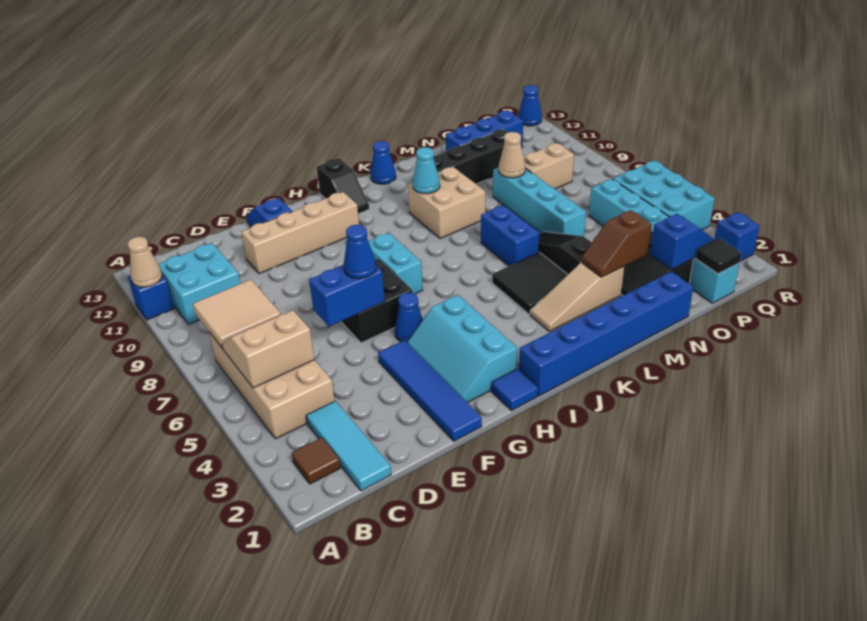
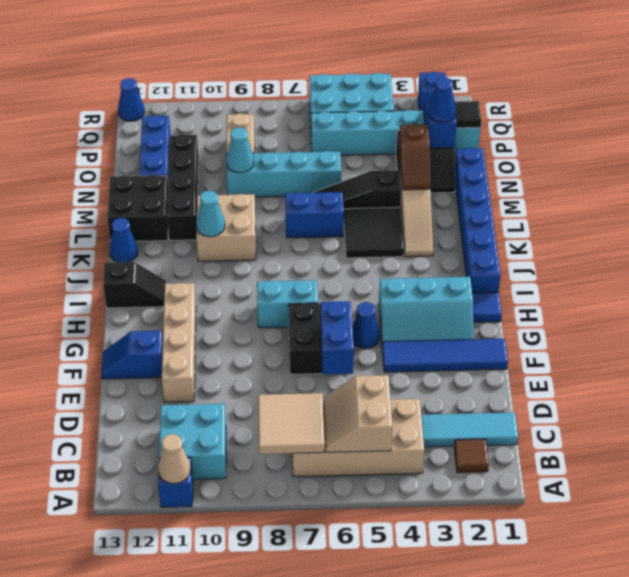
blue cone F6 level 3 -> blue cone O2 level 3
none -> black brick L12:M13 level 1
tan cone N9 level 2 -> cyan cone N9 level 2

